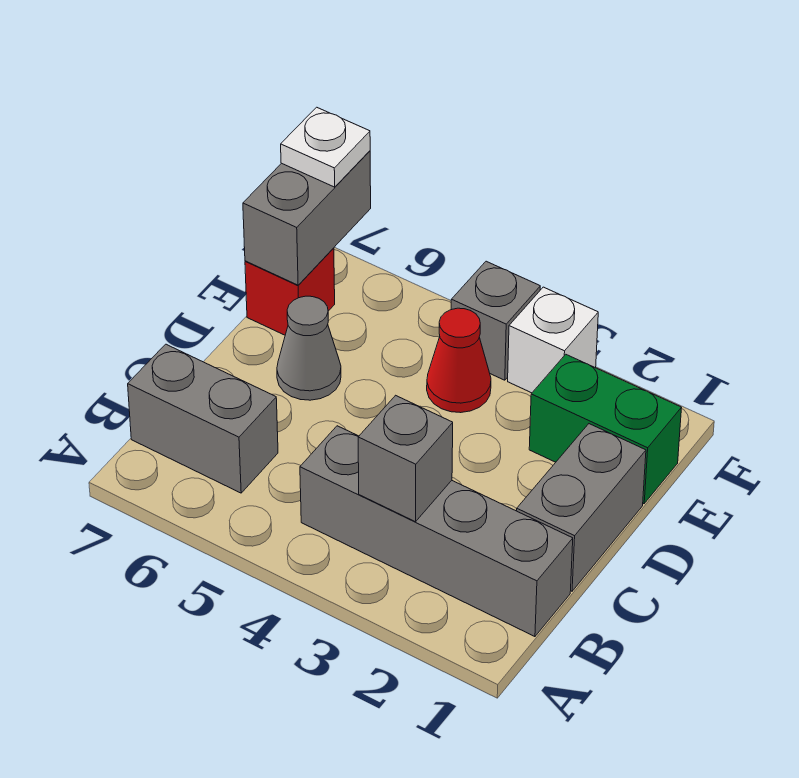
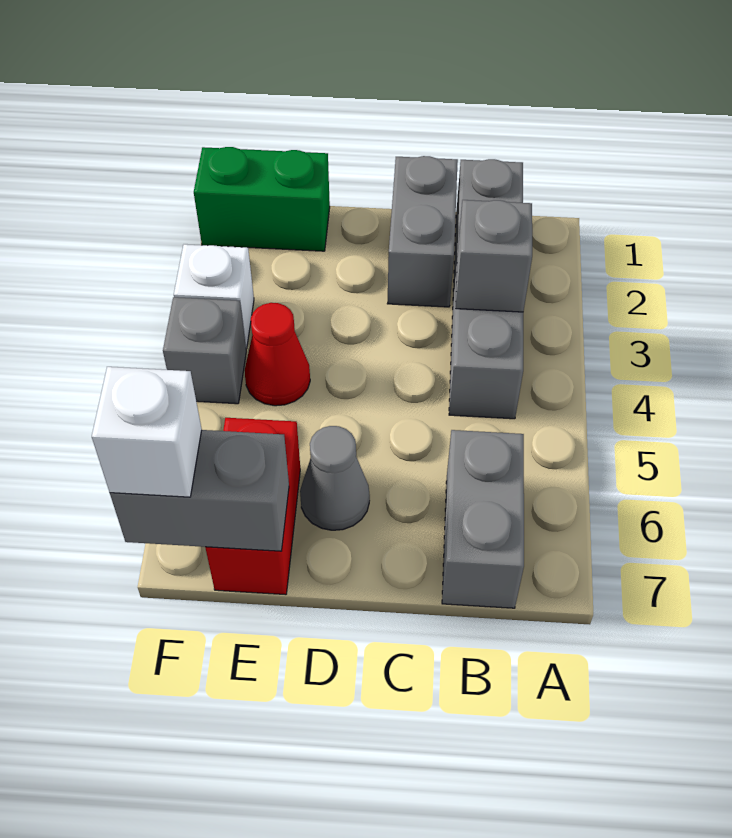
grey brick C1:D1 level 1 -> grey brick C1:C2 level 1
green brick E1:E2 level 1 -> green brick E1:F1 level 1
red brick E7 level 1 -> red brick E6:E7 level 1
white plate F7 level 3 -> white brick F7 level 3

